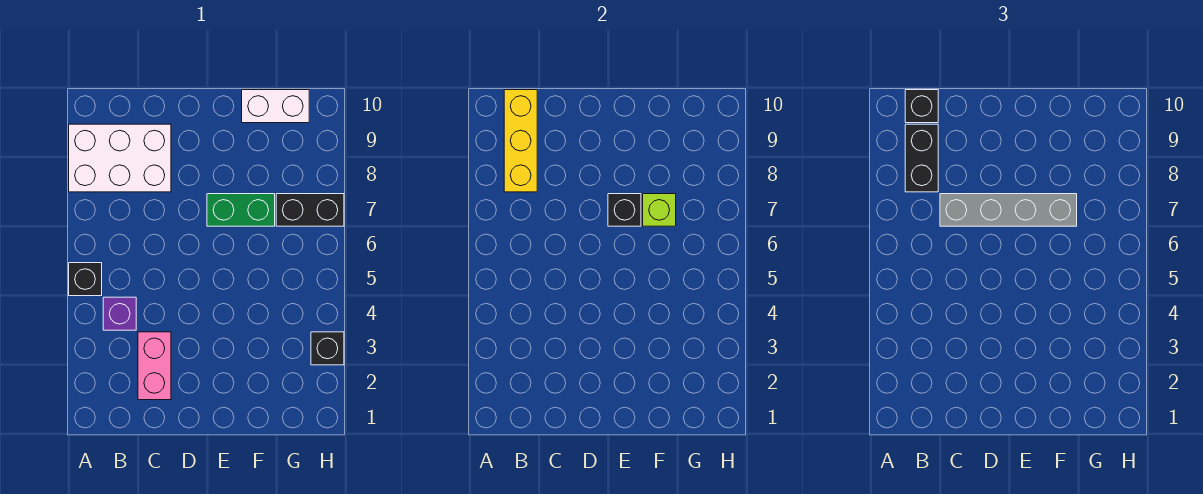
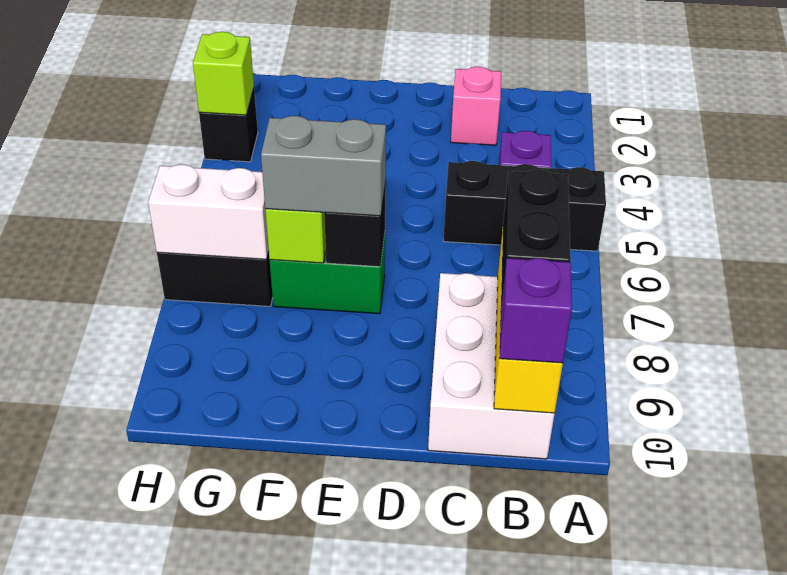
black brick A5 level 1 -> black brick A5:C5 level 1
white brick A8:C9 level 1 -> white brick B8:C10 level 1
black brick B10 level 3 -> purple brick B10 level 3
pink brick C2:C3 level 1 -> pink brick C2 level 1
grey brick C7:F7 level 3 -> grey brick E7:F7 level 3
white brick F10:G10 level 1 -> white brick G7:H7 level 2
none -> lime brick H3 level 2

